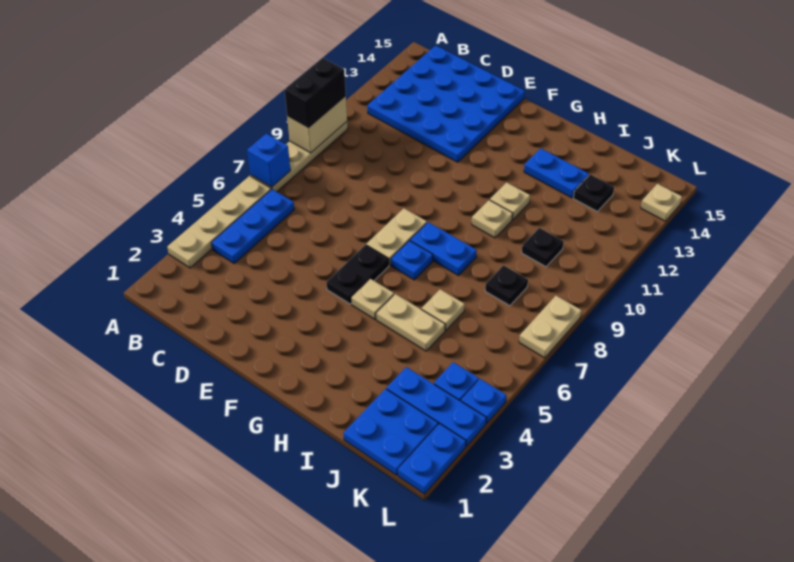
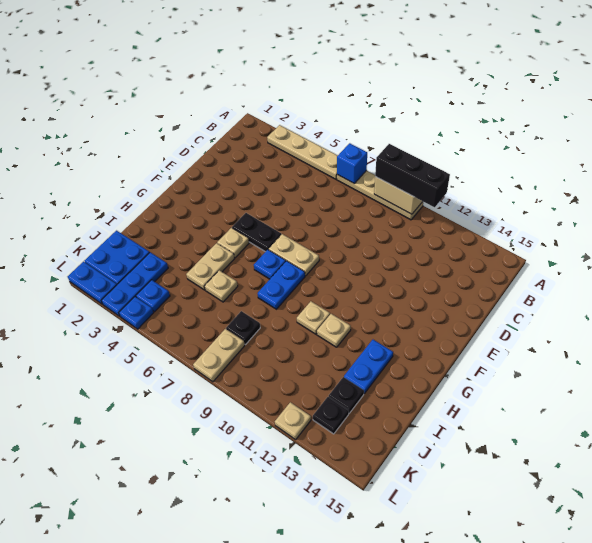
black brick A9:A10 level 3 -> black brick A9:A11 level 3
blue plate B4:B6 level 1 -> none
blue plate B12:E15 level 1 -> none
black plate J10 level 1 -> black plate K13 level 1
tan plate L7:L8 level 1 -> tan plate K8:L8 level 1
tan plate L14 level 1 -> tan plate L12 level 1

